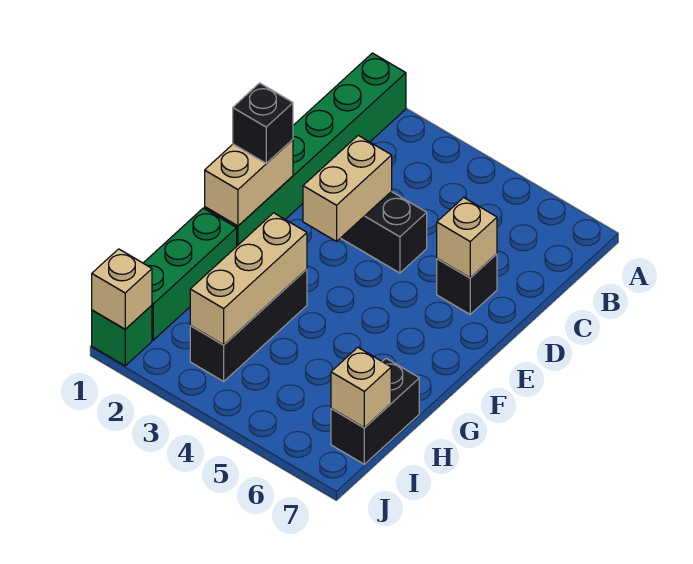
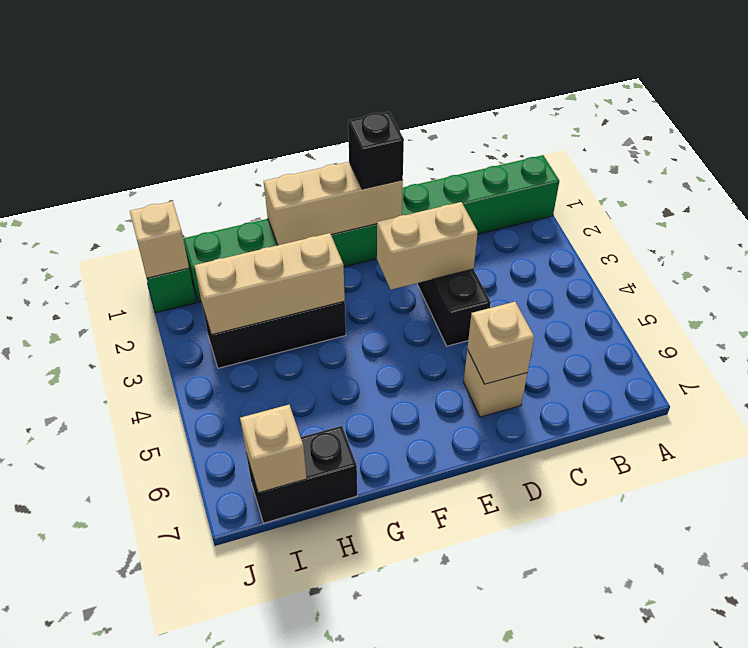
black brick D6 level 1 -> tan brick D6 level 1
tan brick E1:F1 level 2 -> tan brick E1:G1 level 2

